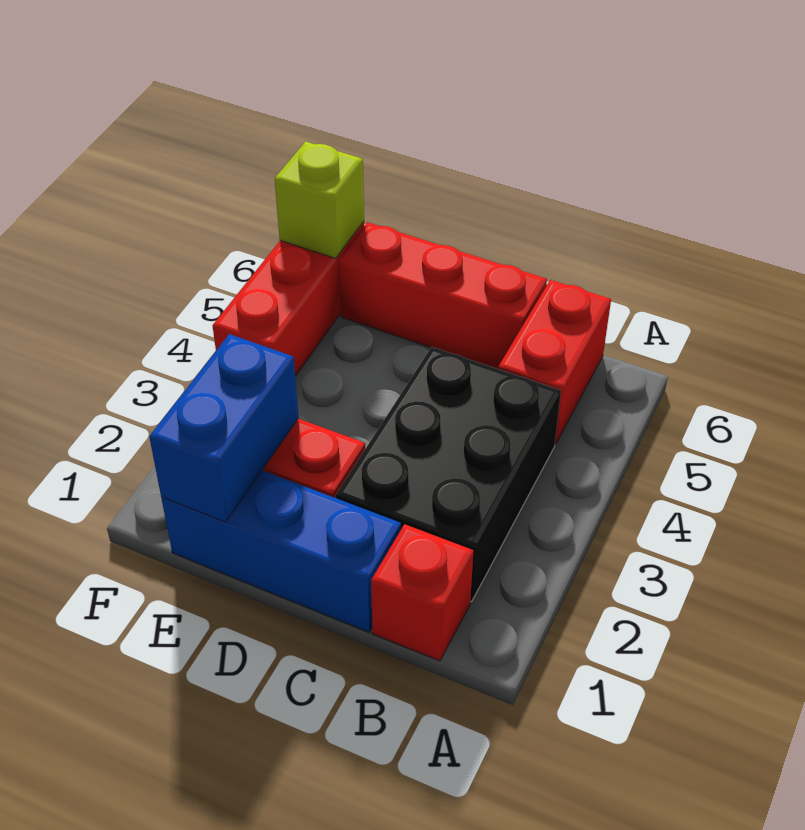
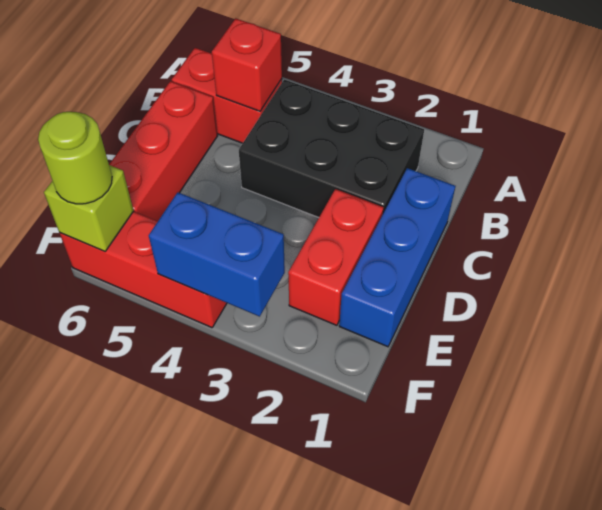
red brick B1 level 1 -> red brick B5 level 2
blue brick E1:E2 level 2 -> blue brick F3:F4 level 2
none -> lime round brick F6 level 3

